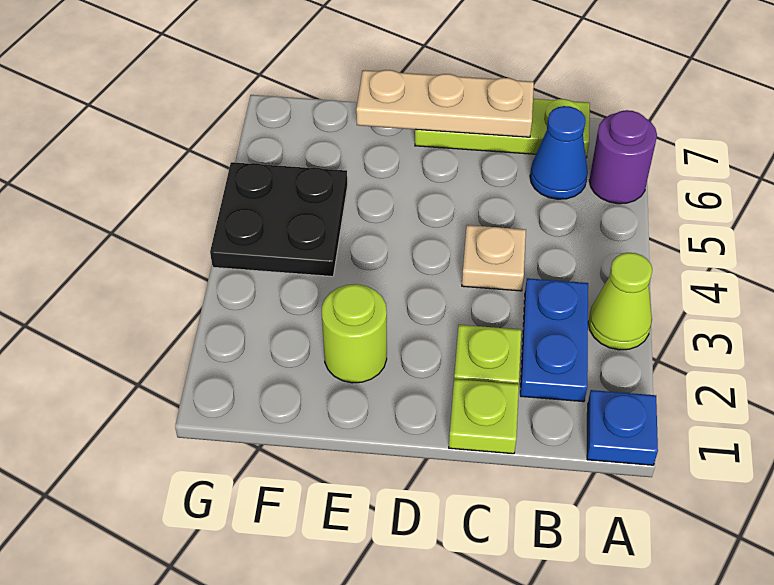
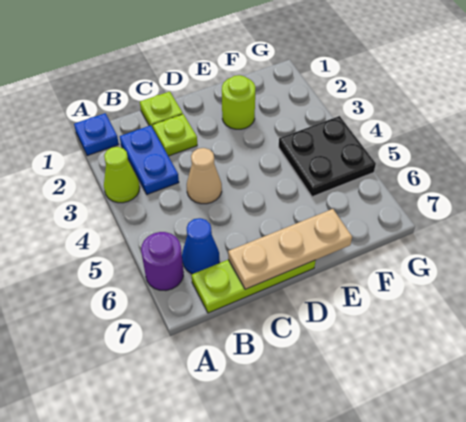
tan plate C4 level 1 -> tan cone C4 level 1

